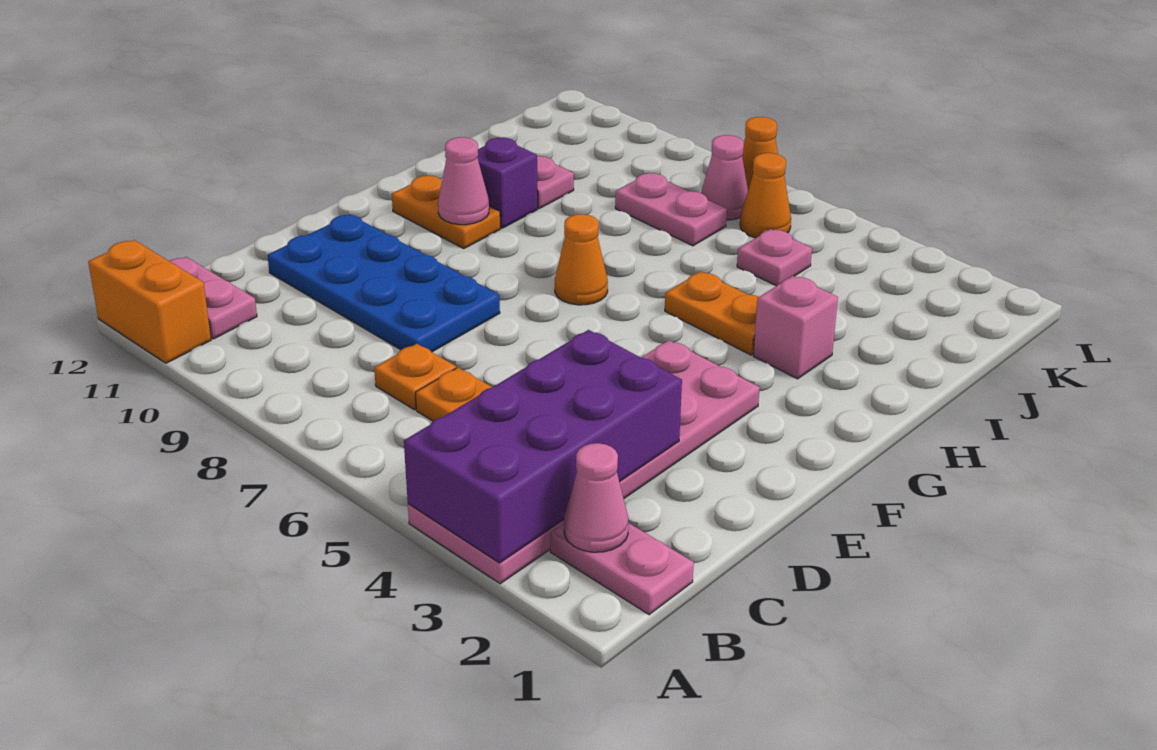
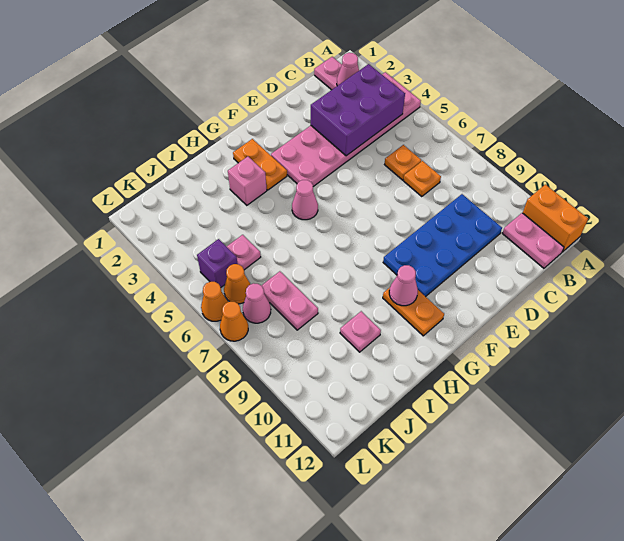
purple brick A3:D4 level 2 -> purple brick B3:D4 level 2
blue plate D8:E11 level 1 -> blue plate C9:F10 level 1
none -> pink cone G5 level 1
orange cone G7 level 1 -> orange cone L6 level 1
orange plate H4:H5 level 1 -> orange plate G2:G3 level 1
purple brick H10 level 1 -> purple brick K5 level 1

